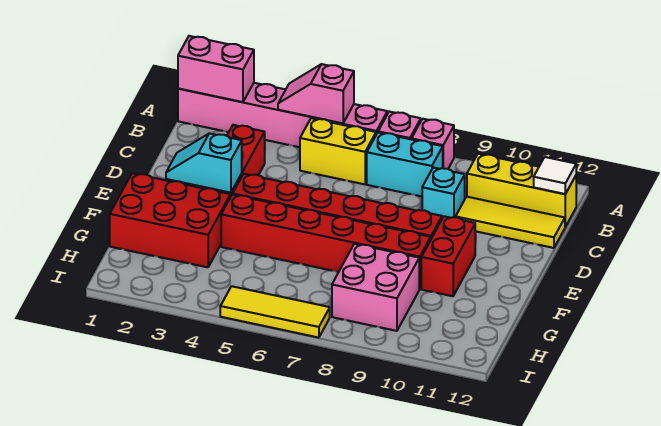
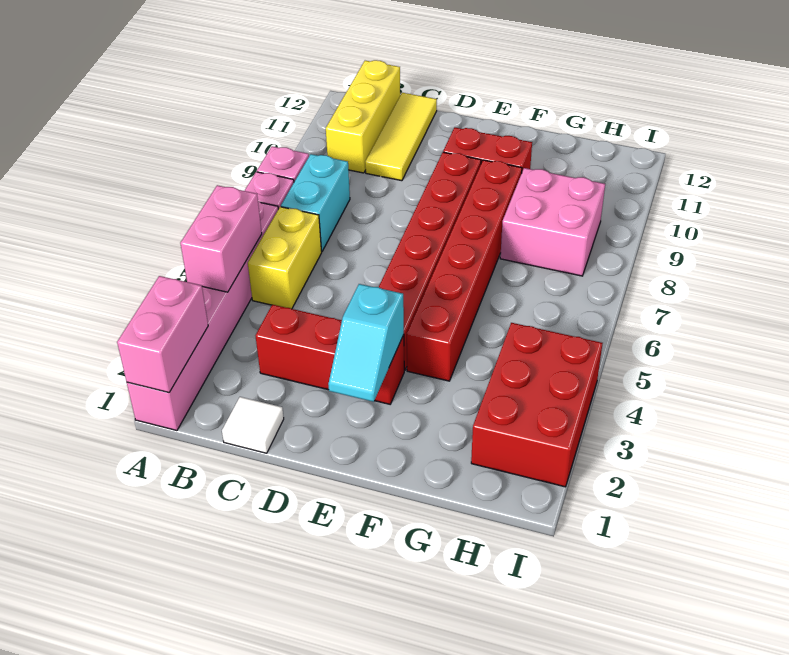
pink slope A4:A5 level 2 top 5 -> pink brick A4:A5 level 2
white tile B12 level 2 -> white tile C1 level 1
cyan brick C9 level 1 -> none
red brick F1:G3 level 1 -> red brick H2:I4 level 1
yellow tile I5:I7 level 1 -> none

